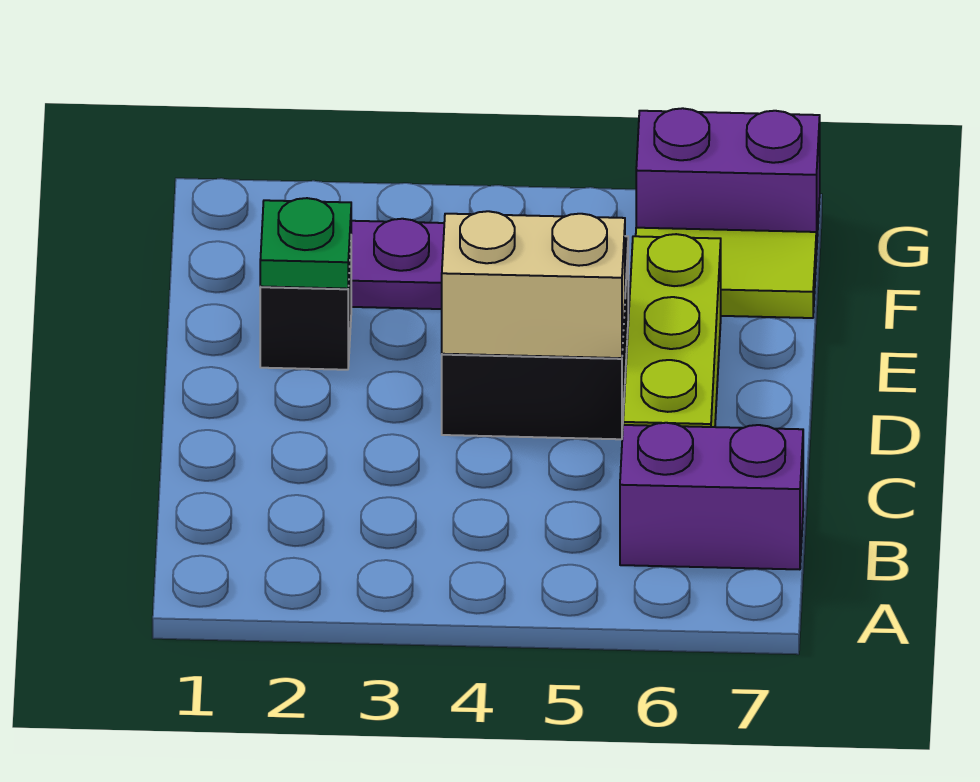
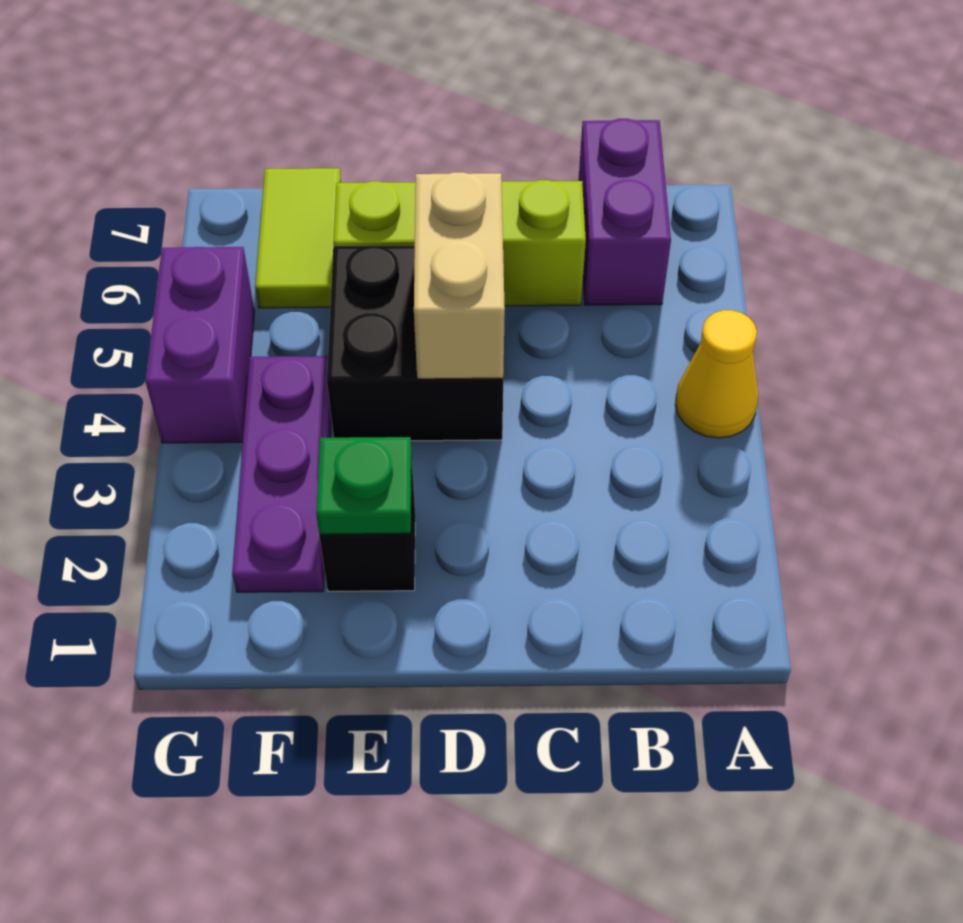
none -> yellow cone A4 level 1
purple brick G6:G7 level 1 -> purple brick G4:G5 level 1

